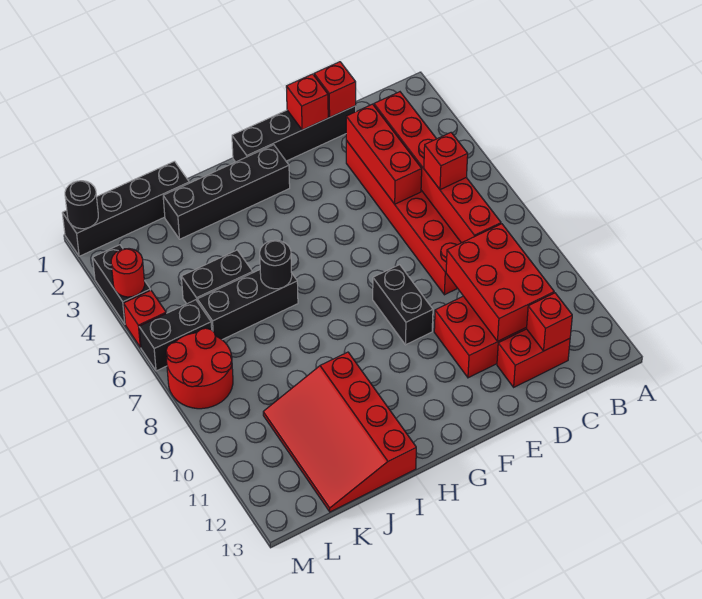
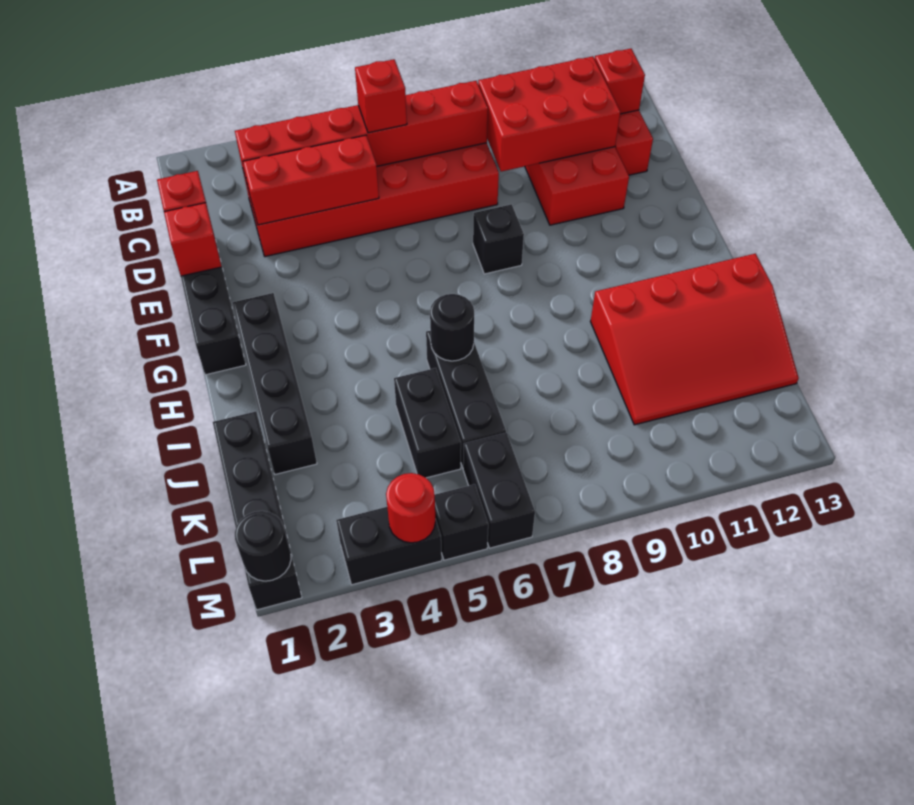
black brick F8:F9 level 1 -> black brick F8 level 1
red round brick L7:M8 level 1 -> none
red brick M5 level 1 -> black brick M5 level 1

